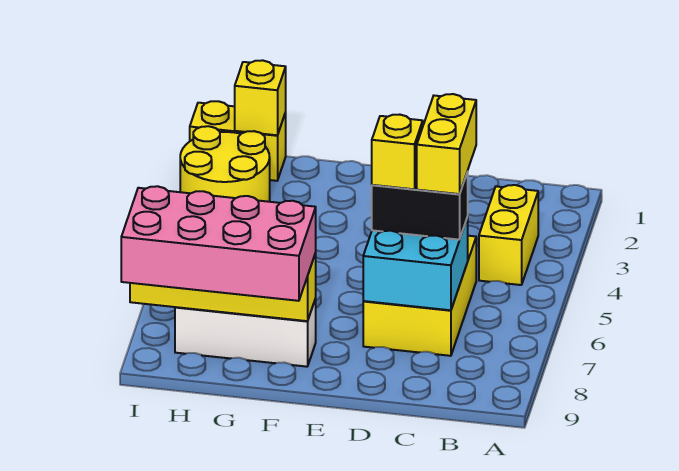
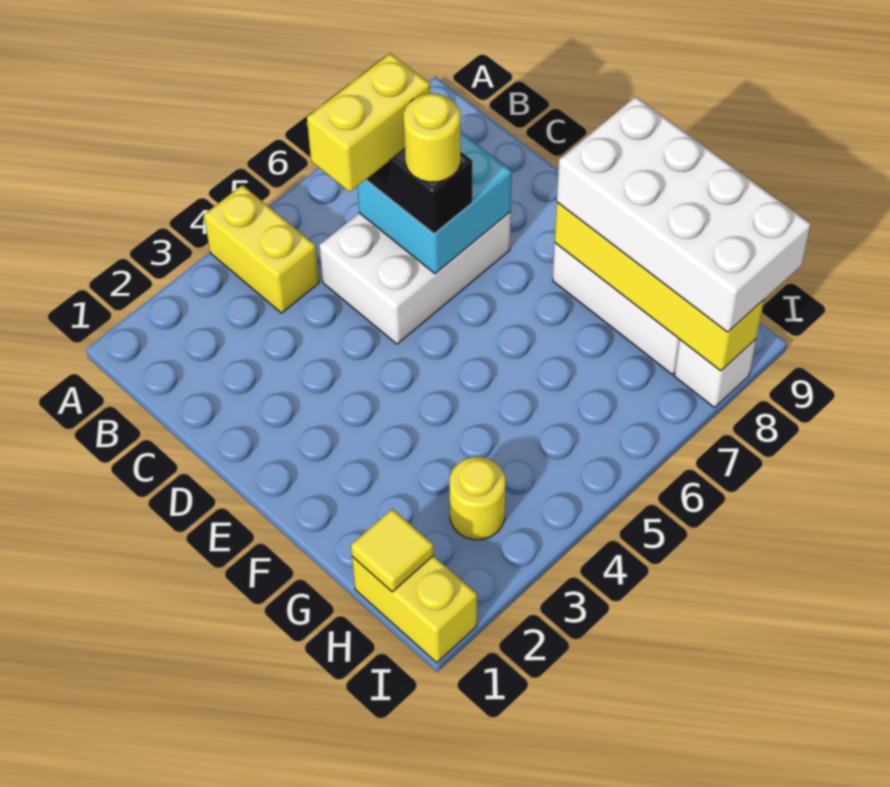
yellow brick B3:B4 level 1 -> yellow brick A4:B4 level 1
yellow brick C5:D7 level 1 -> white brick C5:D7 level 1
yellow brick D6 level 4 -> yellow round brick D6 level 4
pink brick F8:I9 level 3 -> white brick F8:I9 level 3
yellow brick H1 level 2 -> yellow tile H1 level 2
yellow round brick H2:I3 level 1 -> yellow round brick H3 level 1
none -> white brick I8 level 1

